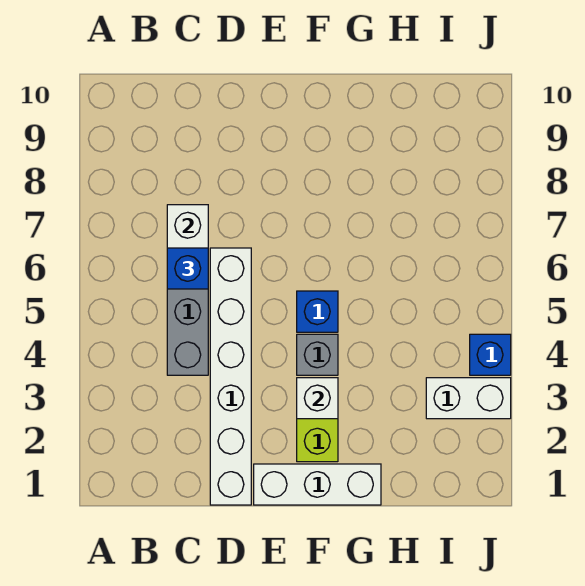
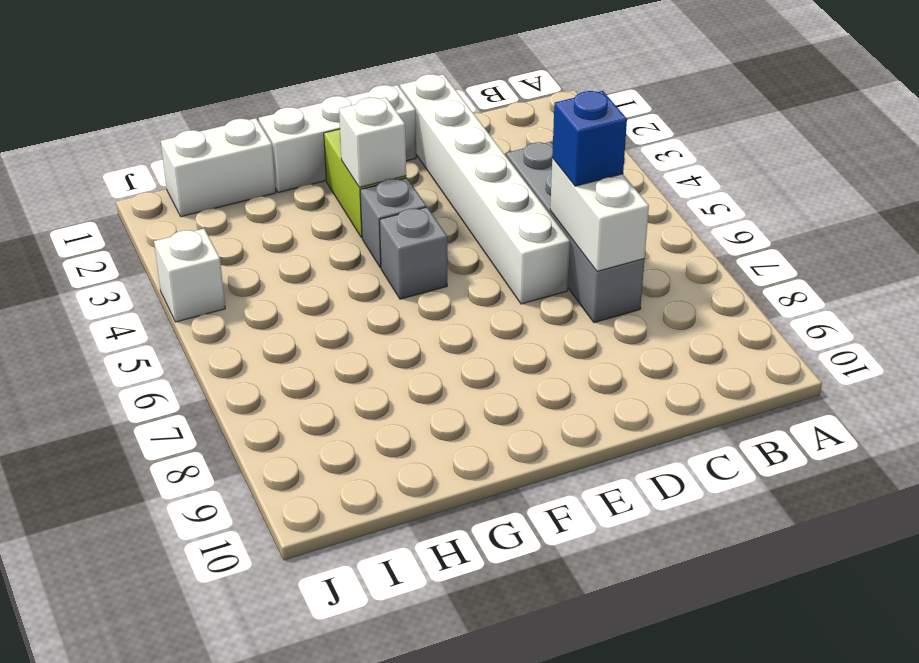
blue brick F5 level 1 -> grey brick F5 level 1
white brick I3:J3 level 1 -> white brick H1:I1 level 1
blue brick J4 level 1 -> white brick J4 level 1

